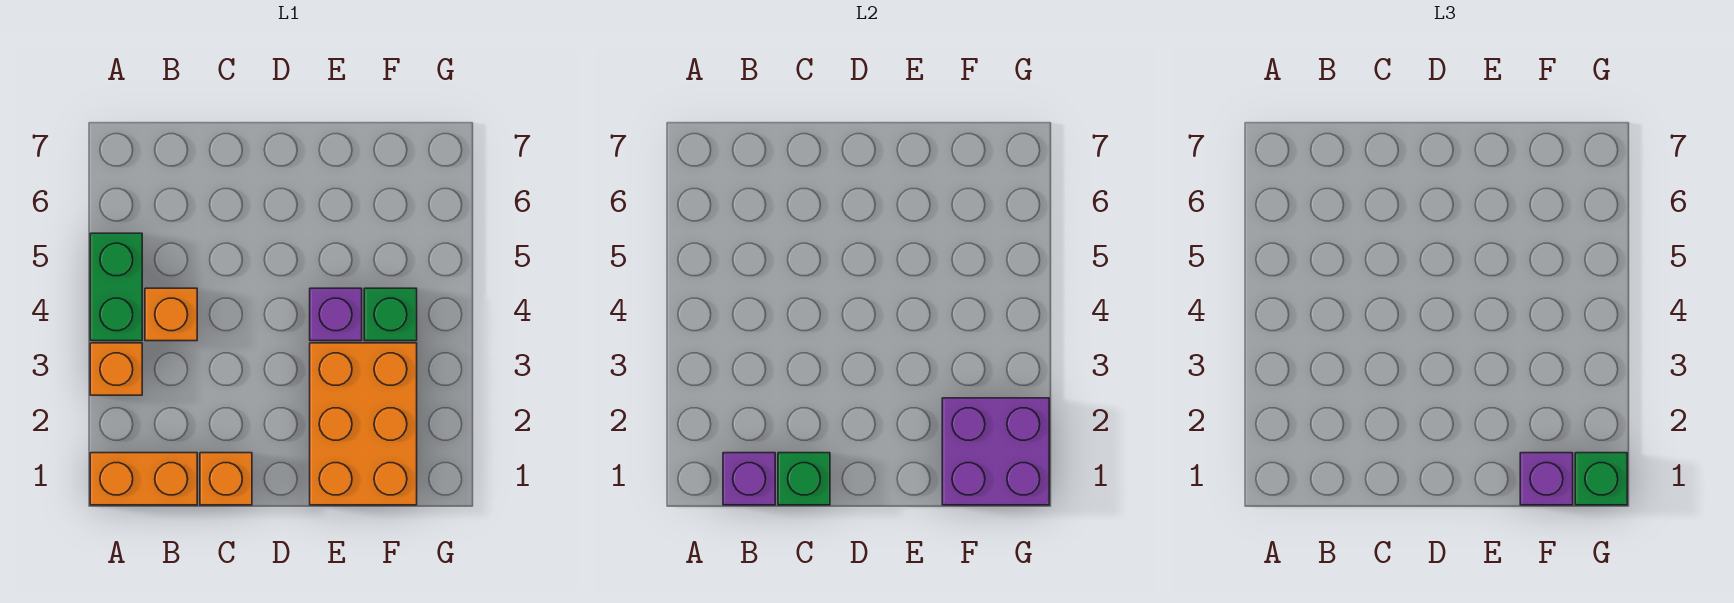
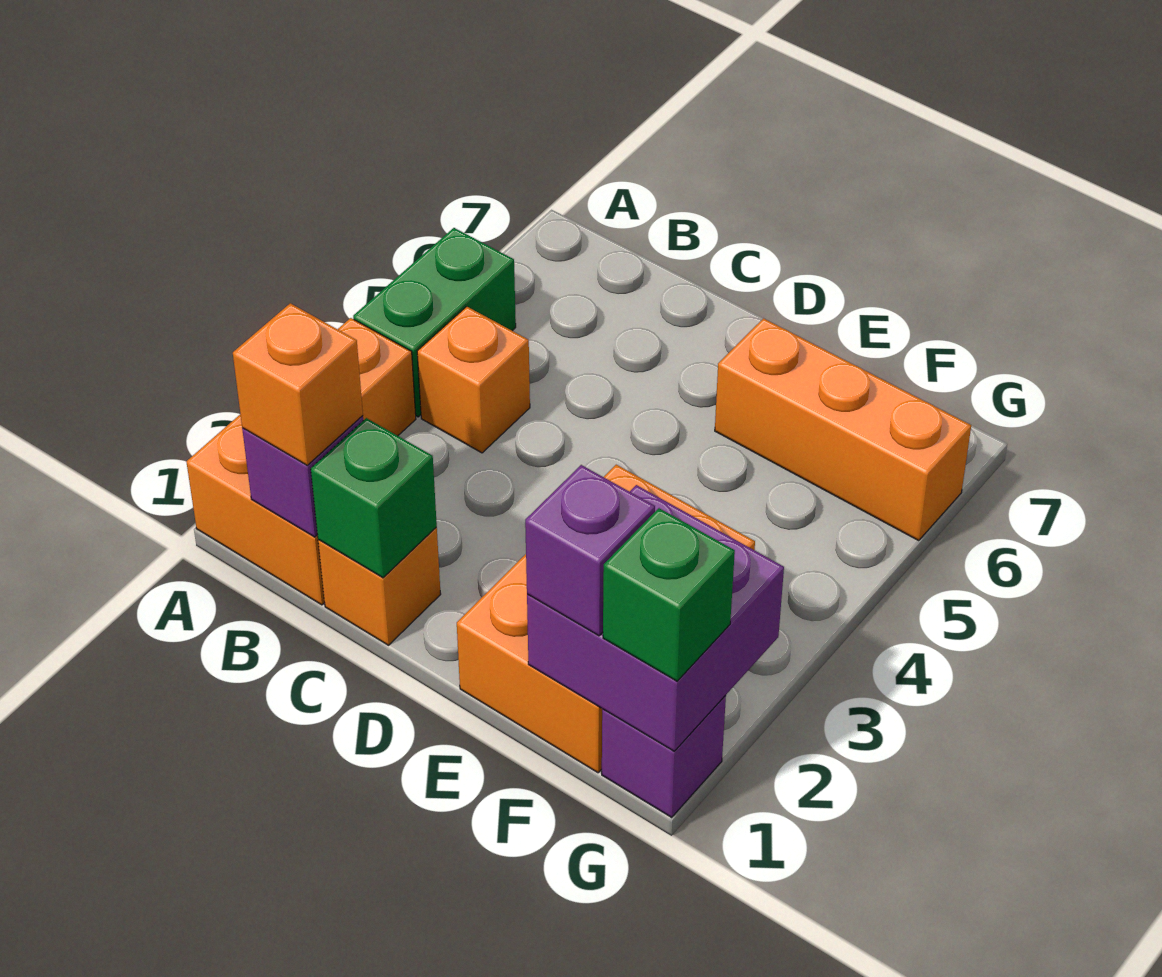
none -> orange brick B1 level 3
purple brick E4 level 1 -> purple brick G1 level 1
none -> orange brick E6:G6 level 1
green brick F4 level 1 -> none

